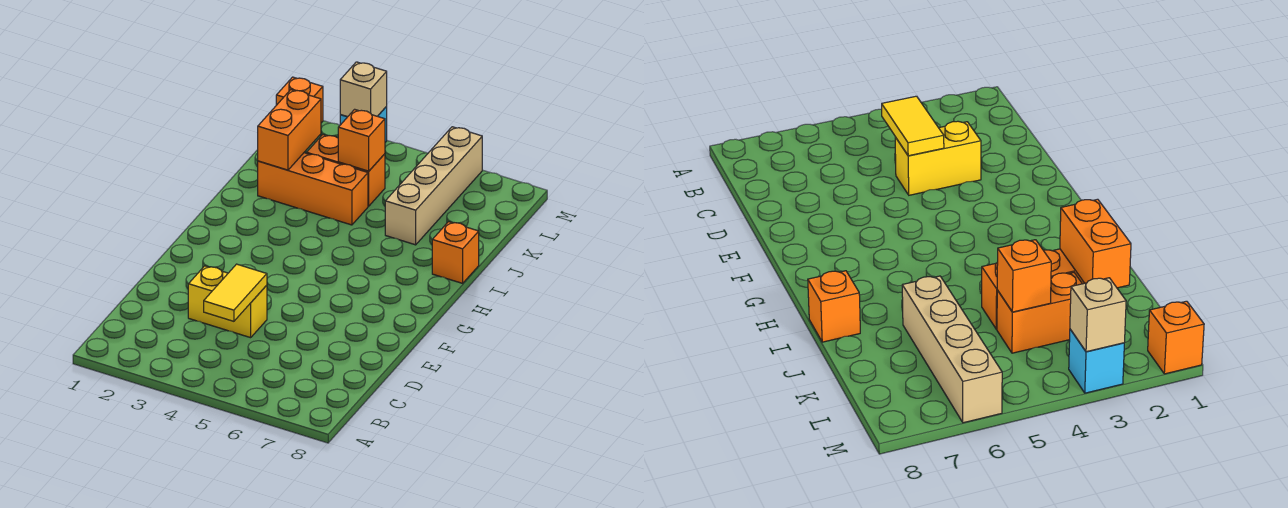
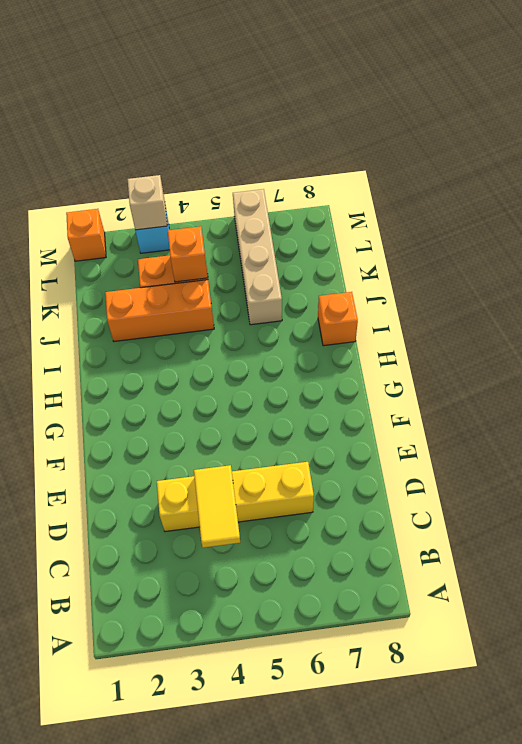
yellow brick D3:D4 level 1 -> yellow brick D3:D6 level 1
orange brick J2:K2 level 2 -> none

